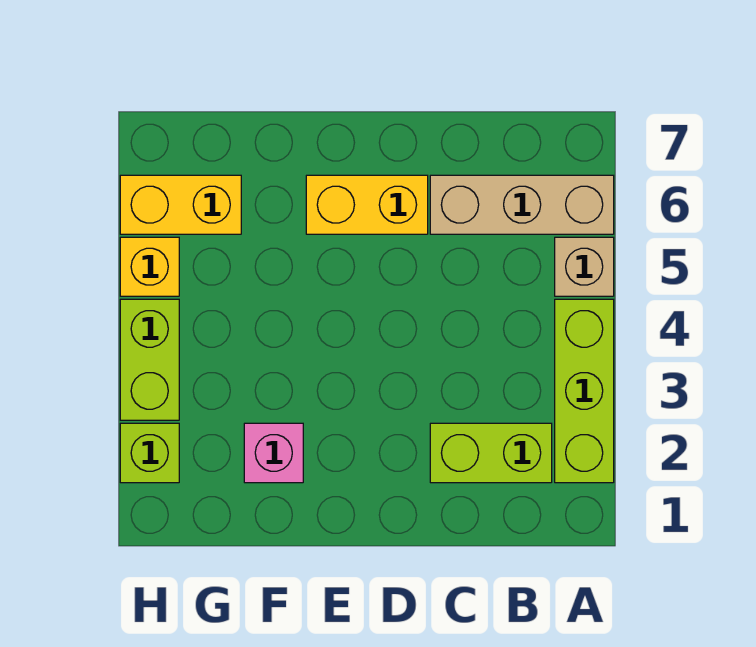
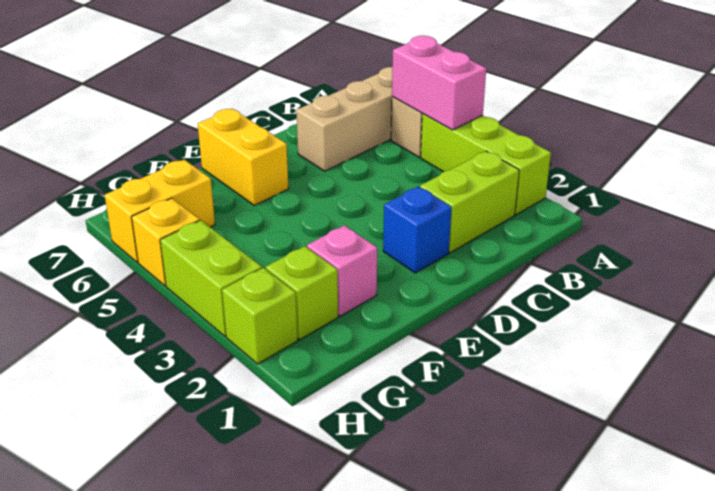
none -> pink brick A4:A5 level 2
none -> blue brick D2 level 1
yellow brick D6:E6 level 1 -> yellow brick E6:E7 level 1
none -> lime brick G2 level 1

